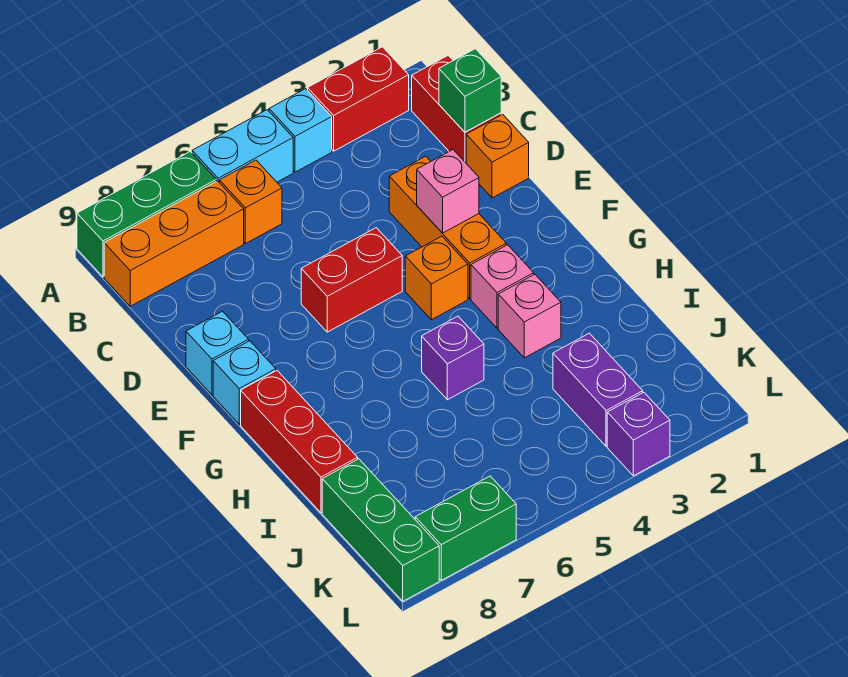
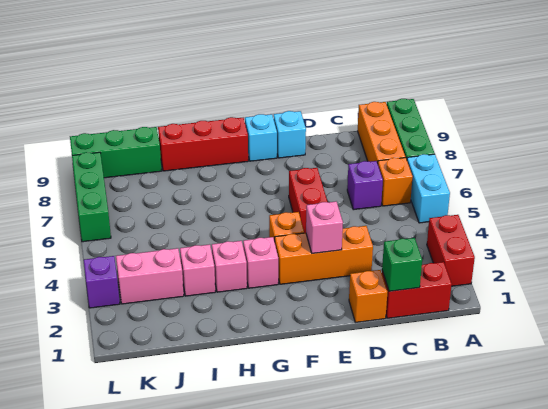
cyan brick A4 level 1 -> none
purple brick H5 level 1 -> purple brick C6 level 1
none -> pink brick I3 level 1
purple brick J3:K3 level 1 -> pink brick J3:K3 level 1
green brick L7:L8 level 1 -> green brick L6:L8 level 1

